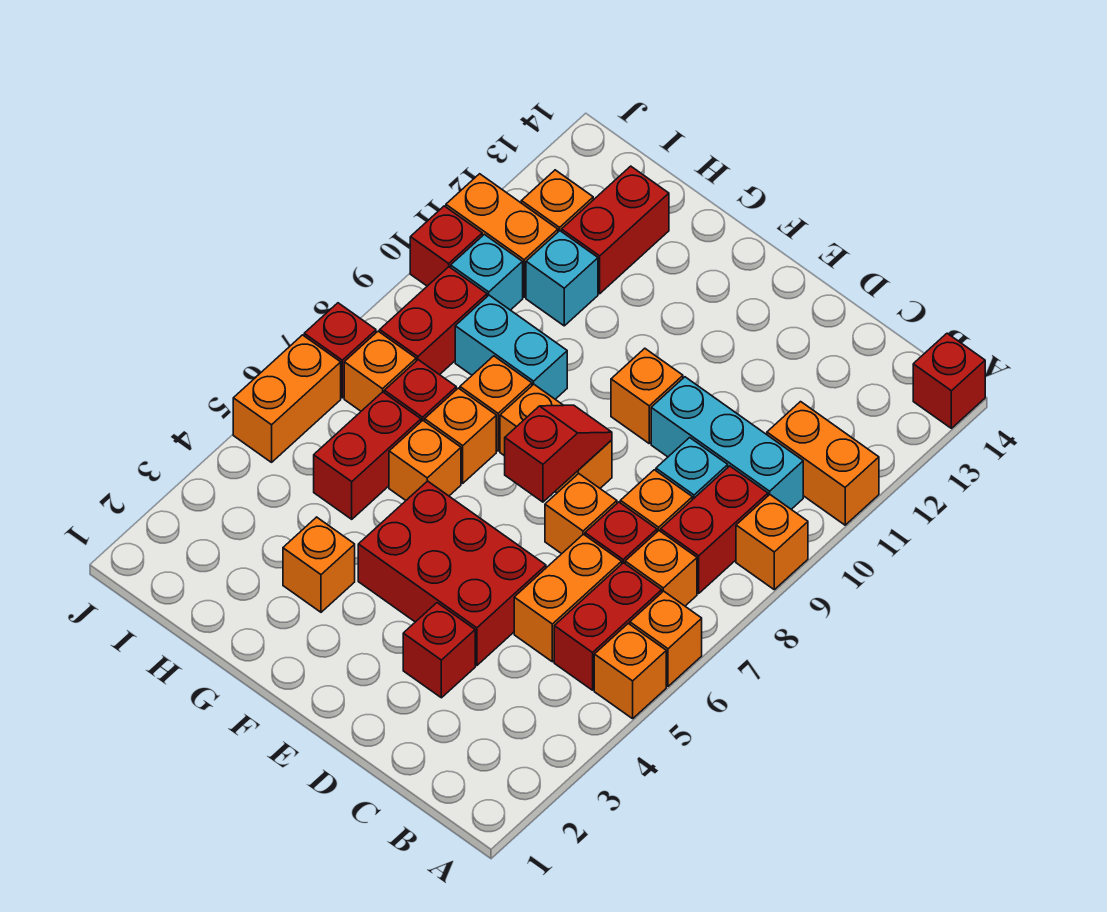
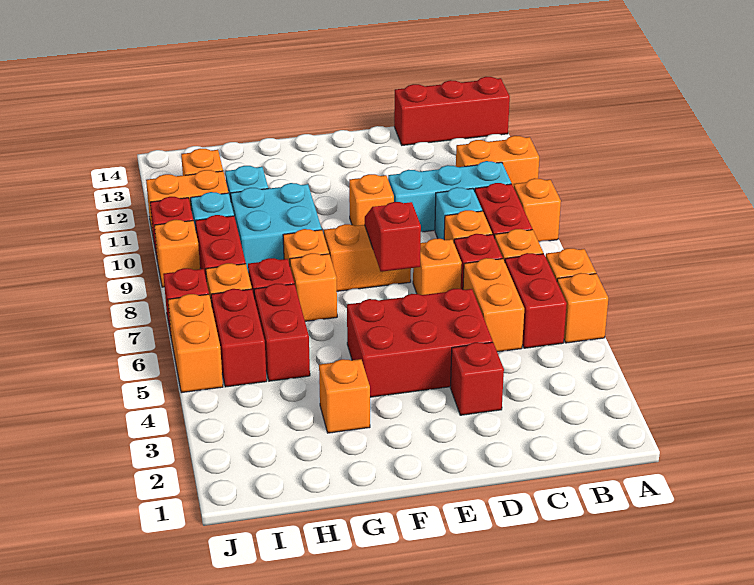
red brick A14 level 1 -> red brick A14:C14 level 1
orange brick G6 level 1 -> orange brick J9 level 1
cyan brick G9:H9 level 1 -> cyan brick G9:H10 level 1
red brick H12:H13 level 1 -> red brick I5:I6 level 1

